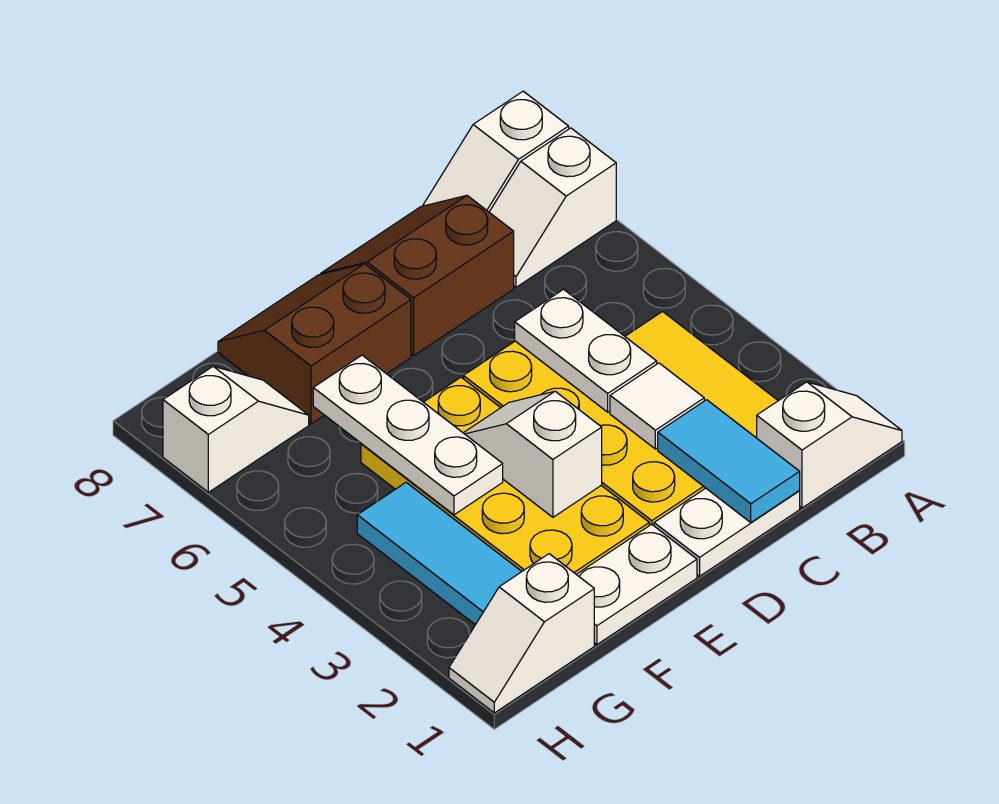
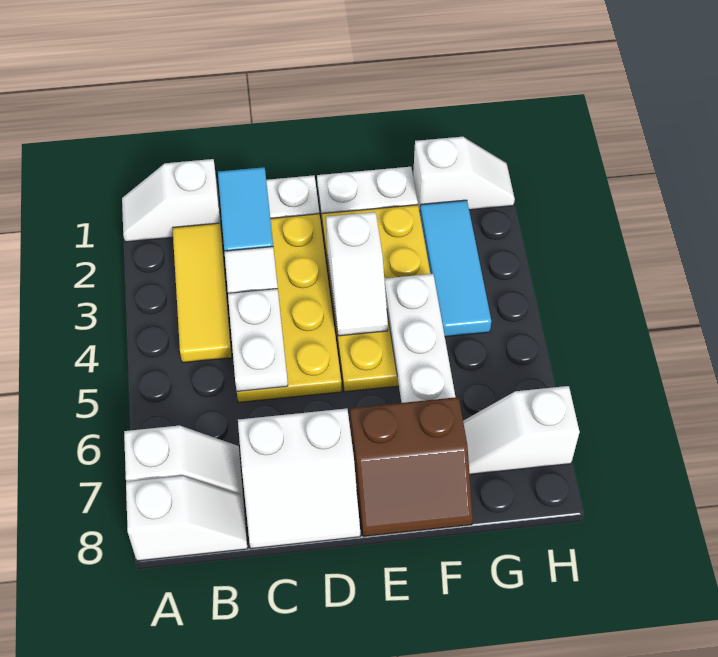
brown slope C7:D8 level 1 top 7 -> white slope C7:D8 level 1 top 7

